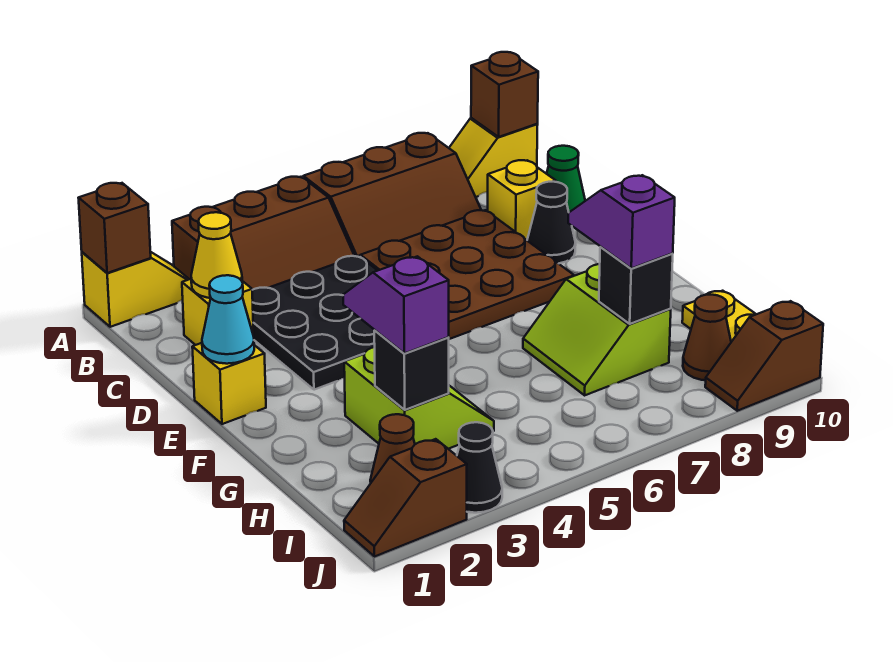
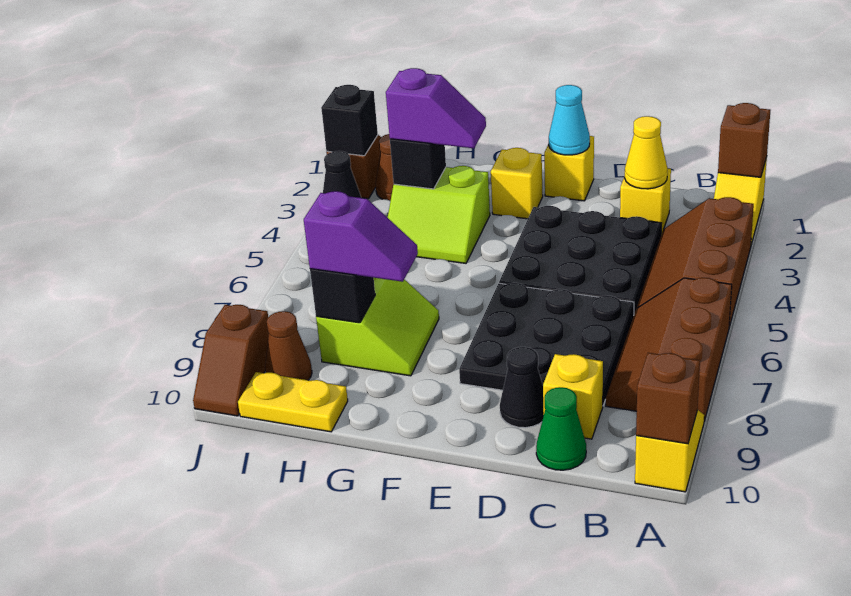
brown plate C6:E8 level 1 -> black plate C6:E8 level 1
none -> yellow brick F2 level 1
lime slope G7:H8 level 1 top 8 -> lime slope G7:H8 level 1 top H
none -> black brick J2 level 2
brown slope J9:J10 level 1 top 10 -> brown slope J9:J10 level 1 top 9

